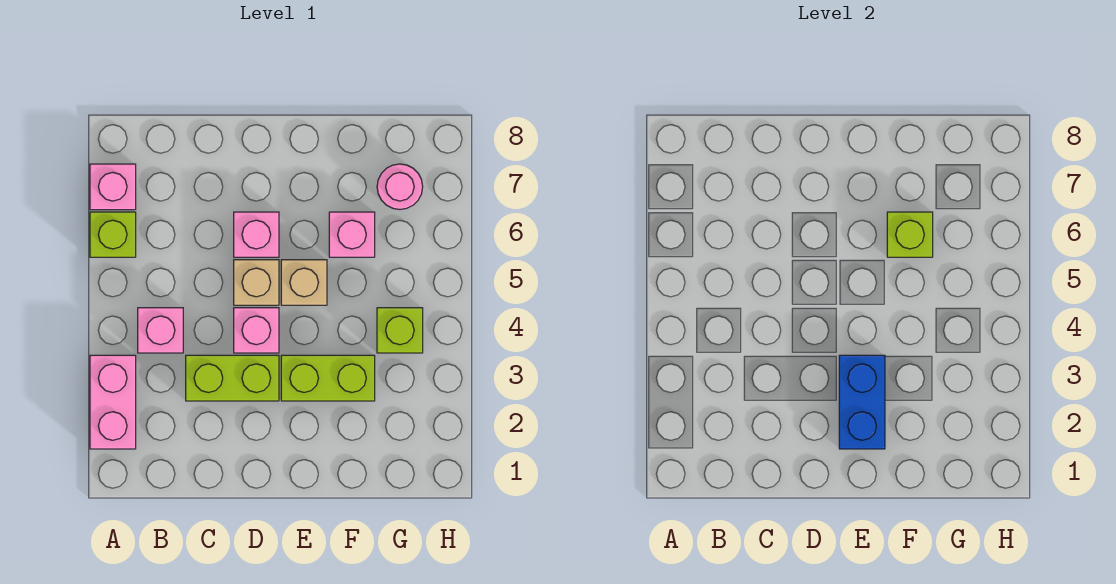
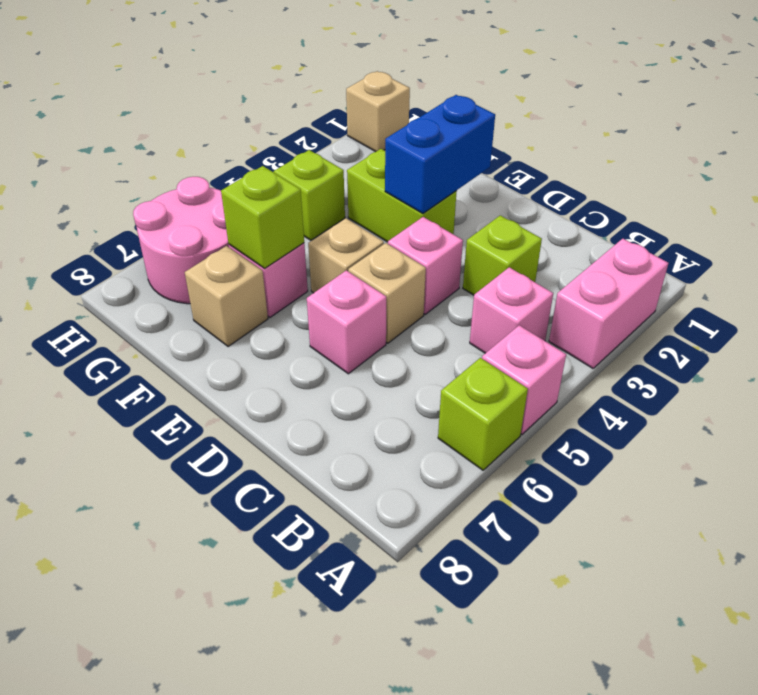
pink brick A7 level 1 -> pink brick A5 level 1
lime brick C3:D3 level 1 -> lime brick C3 level 1
none -> tan brick F7 level 1
pink round brick G7 level 1 -> pink round brick G6:H7 level 1
none -> tan brick H1 level 1

